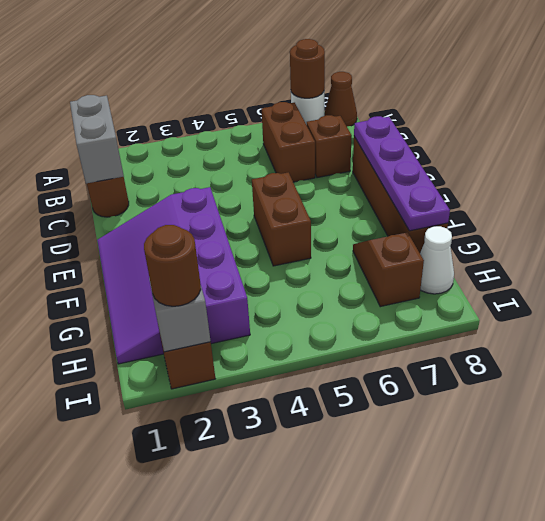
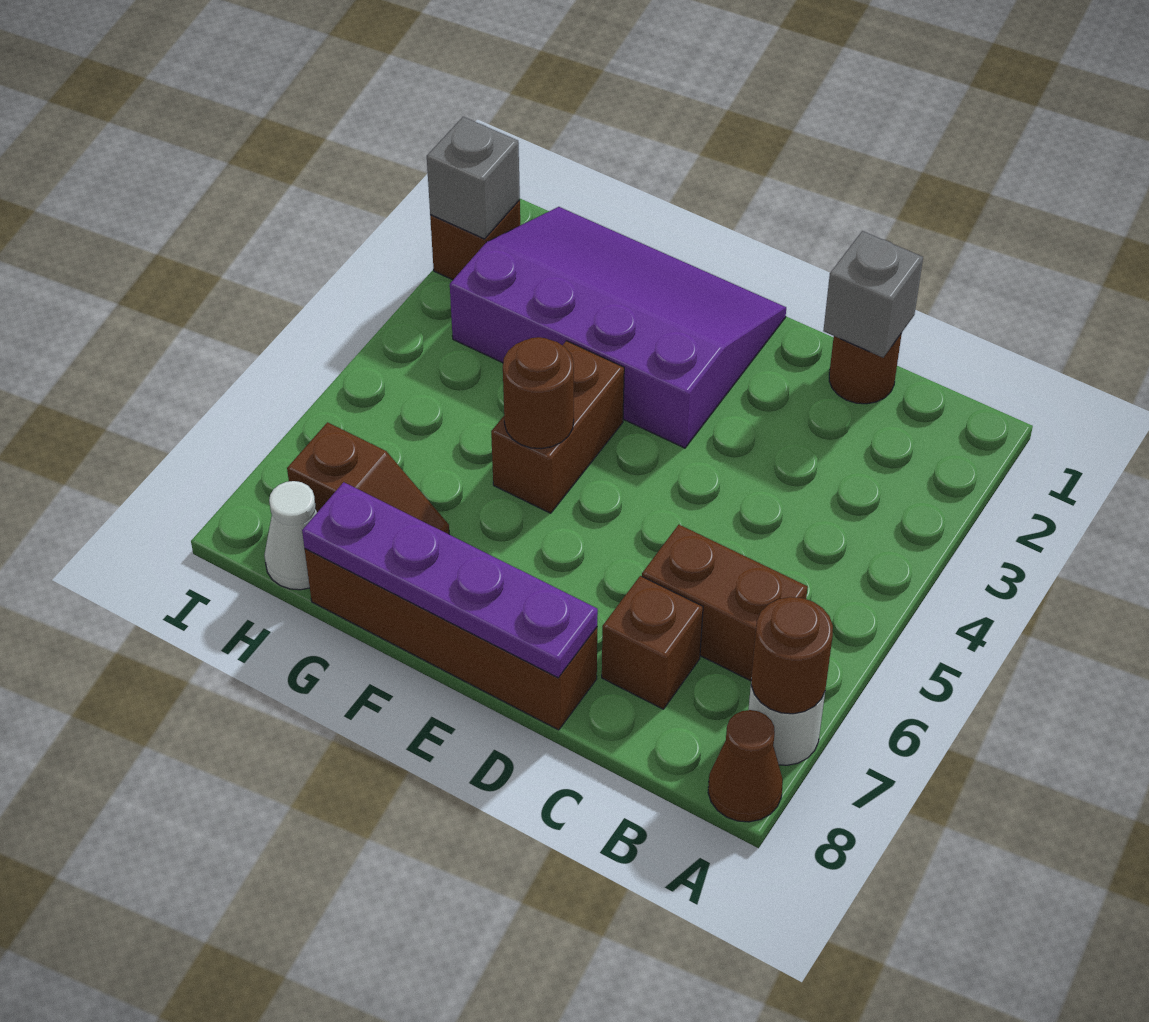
grey brick B1:C1 level 2 -> grey brick C1 level 2
brown brick E5:F5 level 1 -> brown brick F4:F5 level 1
brown round brick I2 level 3 -> brown round brick F5 level 2

